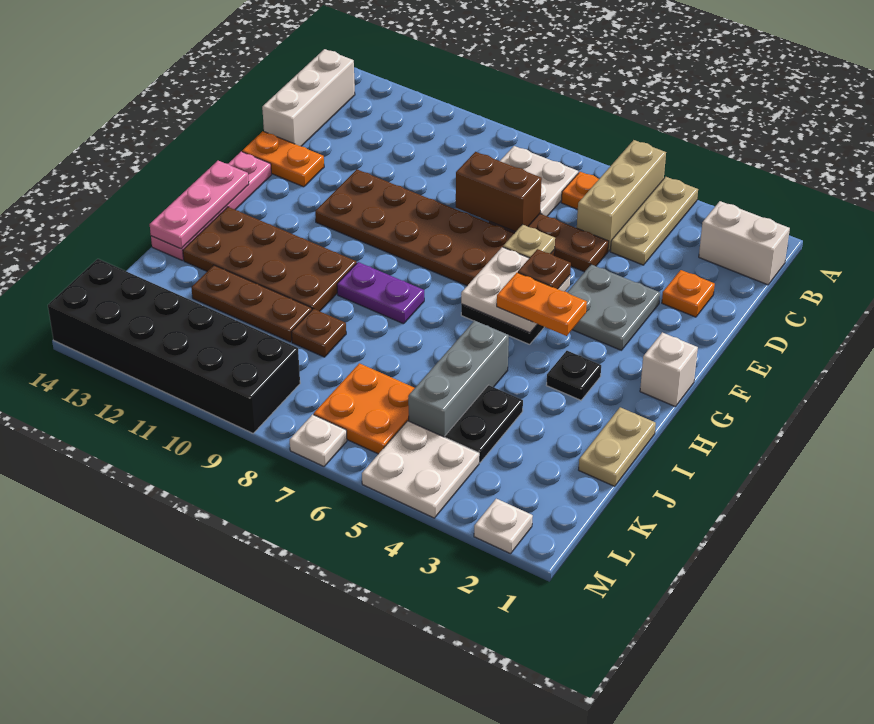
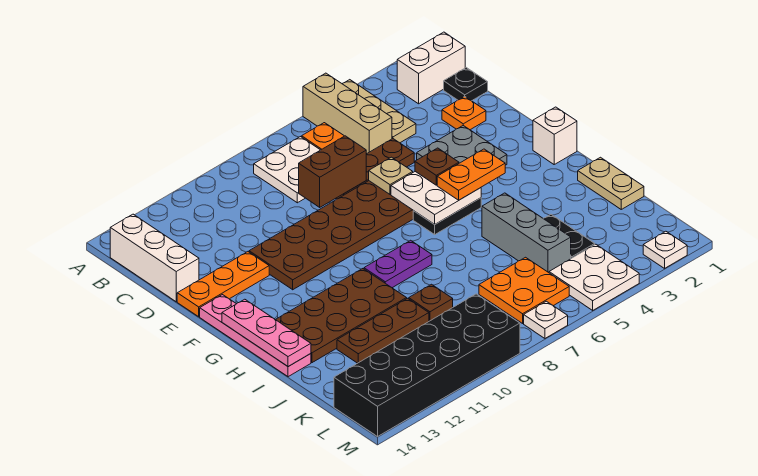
orange plate E13:E14 level 1 -> orange plate E12:E14 level 1
black plate H3 level 1 -> black plate C1 level 1

